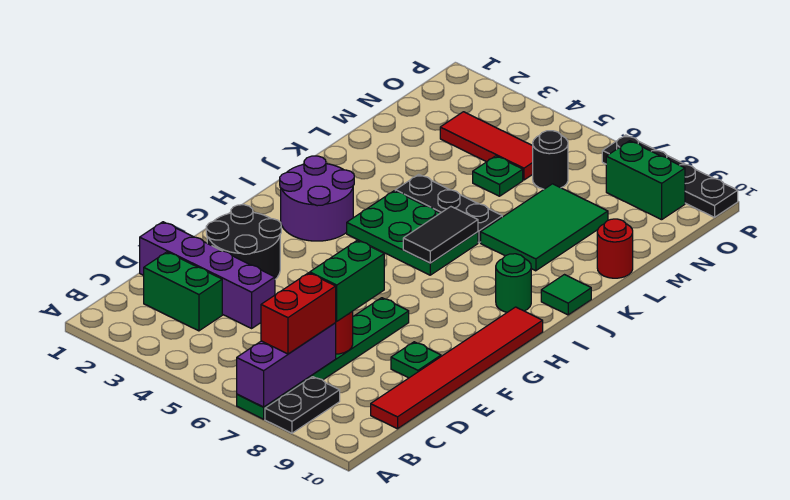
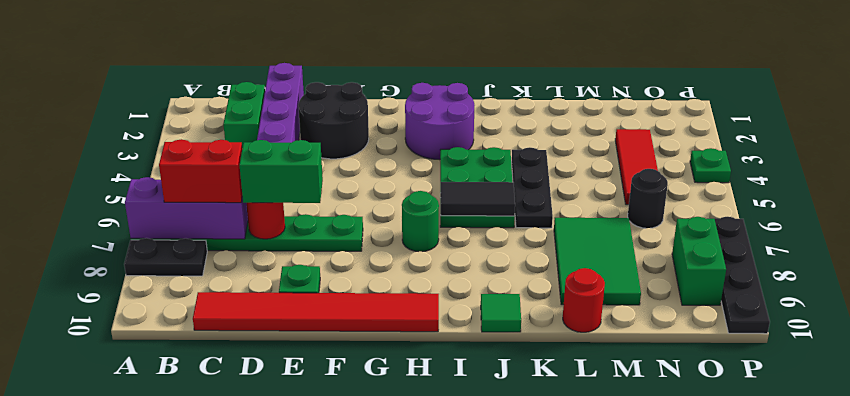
green round brick I9 level 1 -> green round brick H7 level 1
green tile K7:M8 level 1 -> green tile L7:M9 level 1
green plate M5 level 1 -> green plate P4 level 1

